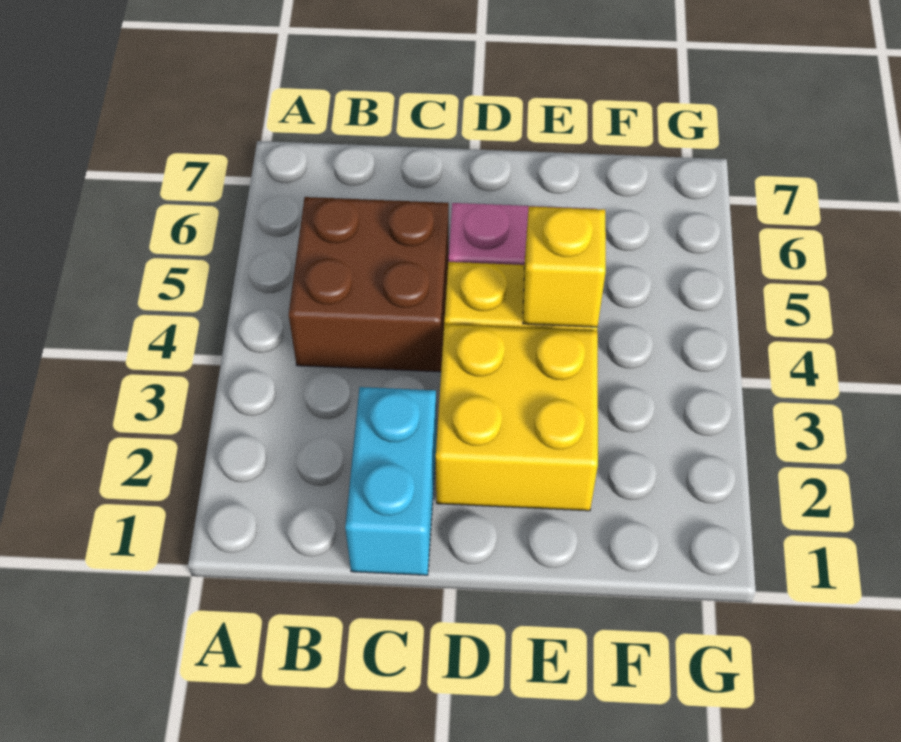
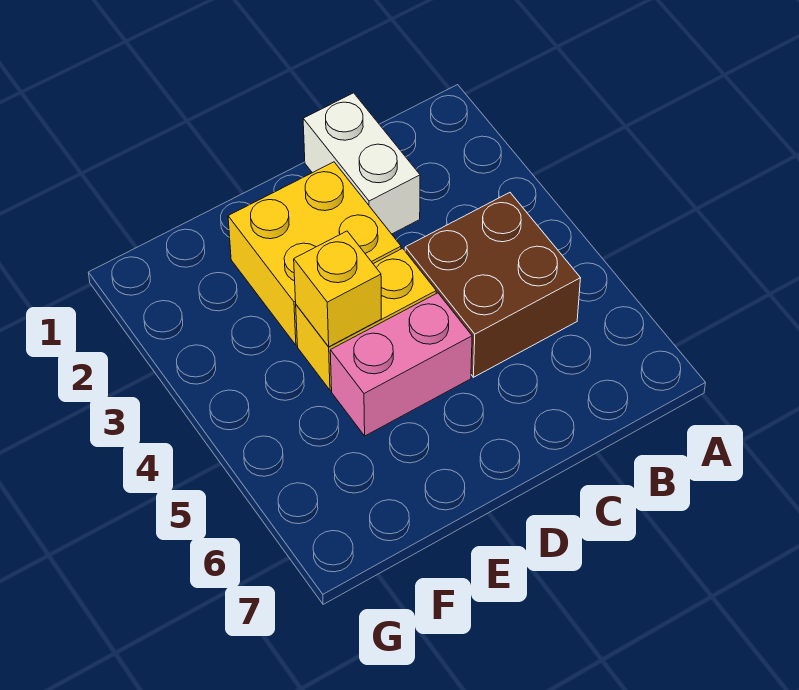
cyan brick C1:C2 level 1 -> white brick C1:C2 level 1

